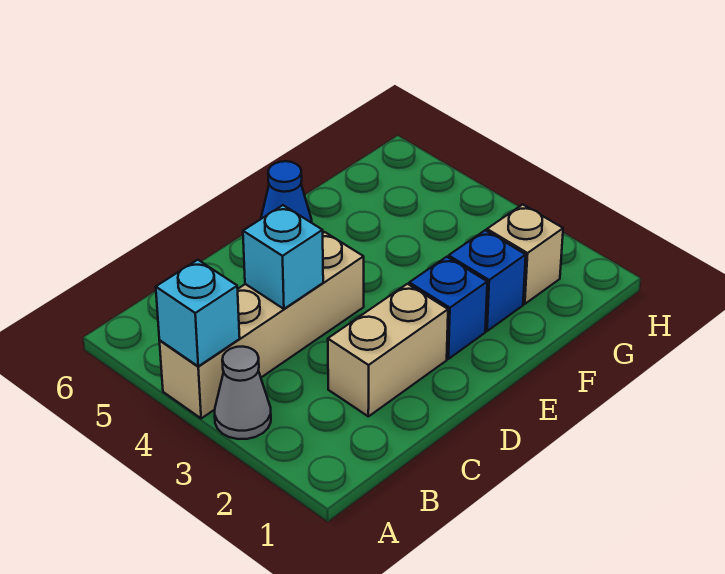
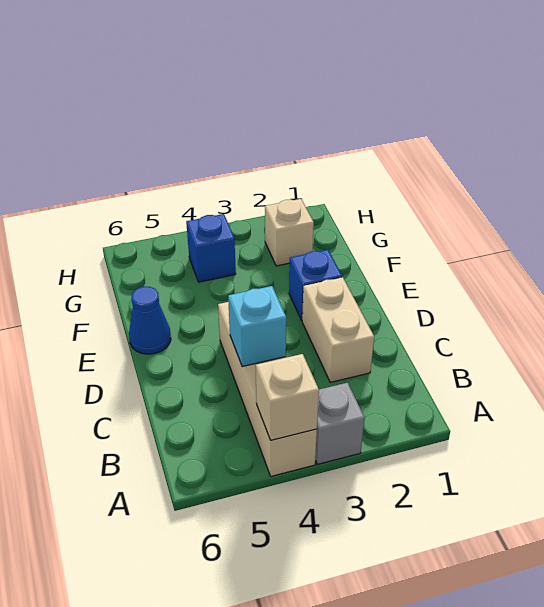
grey cone A3 level 1 -> grey brick A3 level 1
cyan brick A4 level 2 -> tan brick A4 level 2
blue brick F2 level 1 -> blue brick G4 level 1

